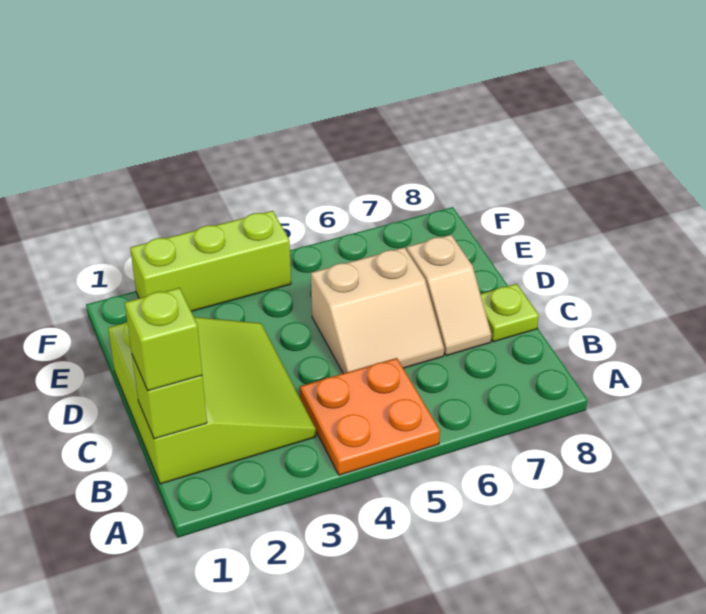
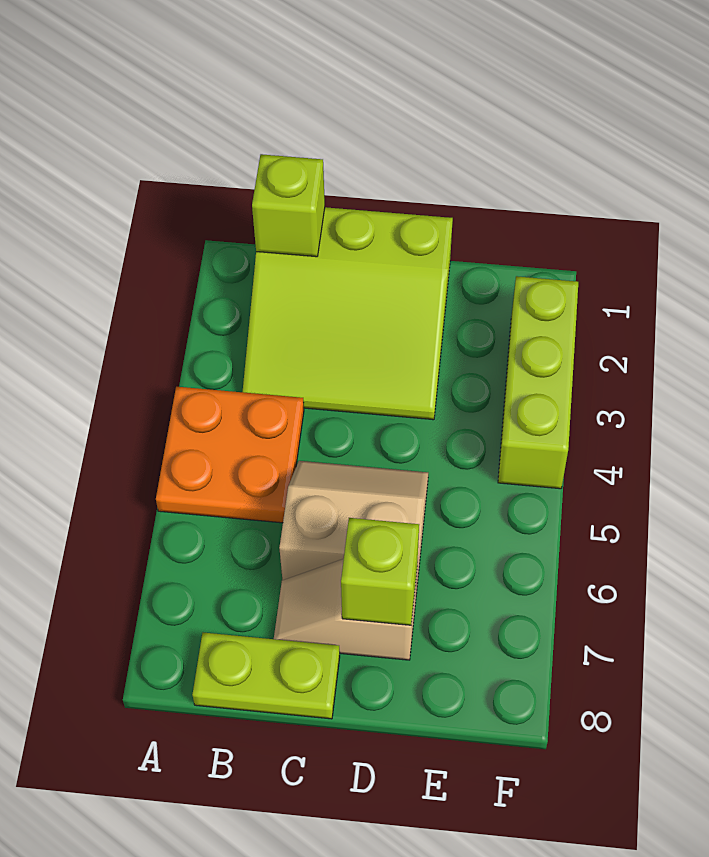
lime brick B1 level 3 -> lime brick D7 level 2
tan slope C5:D6 level 1 top D -> tan slope C5:D6 level 1 top 6
lime plate C8 level 1 -> lime plate B8:C8 level 1

